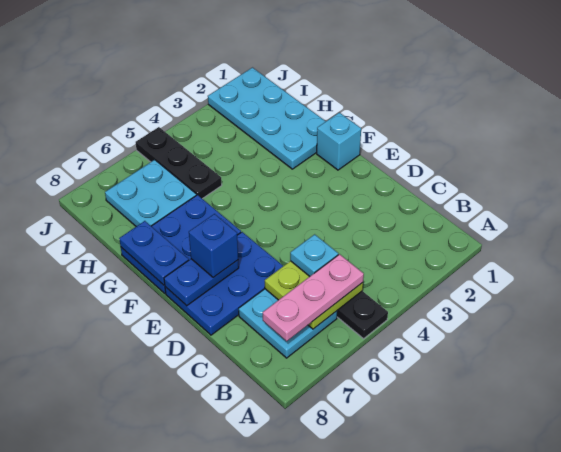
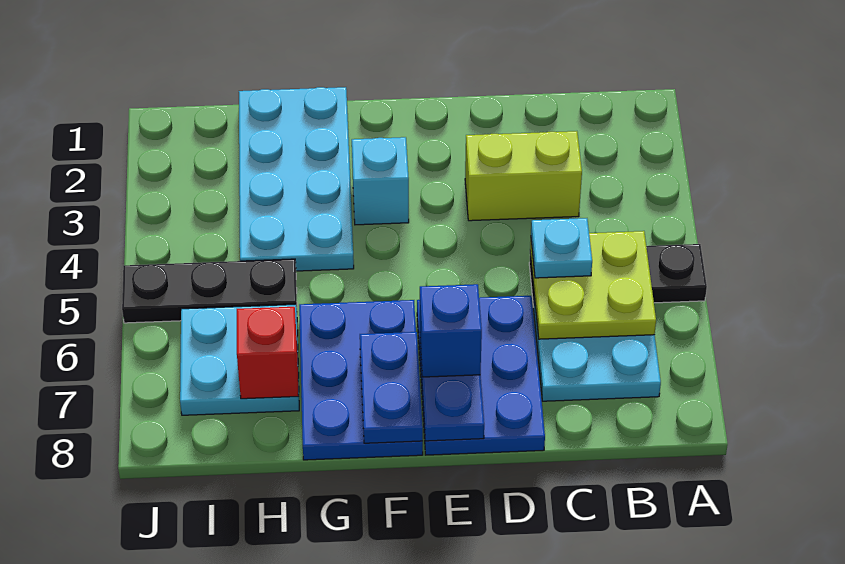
pink plate B5:B7 level 3 -> none
none -> lime brick C3:D3 level 1
cyan brick F1 level 1 -> cyan brick F3 level 1
blue plate F8:G8 level 2 -> blue plate F7:F8 level 2
cyan plate G1:J2 level 1 -> cyan plate G1:H4 level 1
none -> red brick H7 level 2

